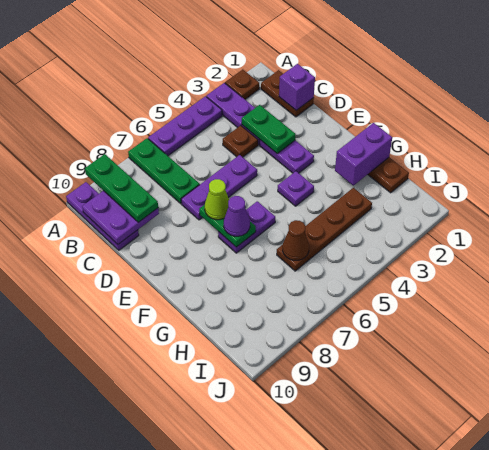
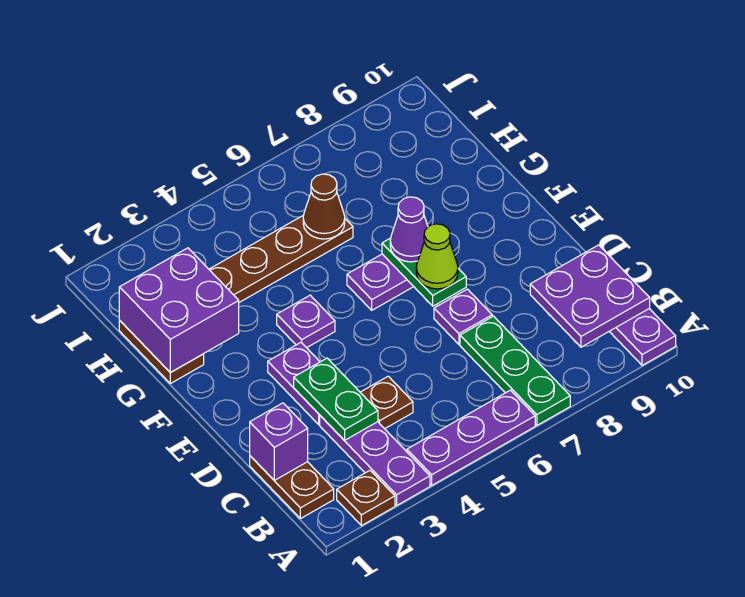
green plate A9:C9 level 3 -> none
purple plate D5:D7 level 1 -> purple plate D7 level 1
purple brick G1:G2 level 2 -> purple brick G1:H2 level 2

